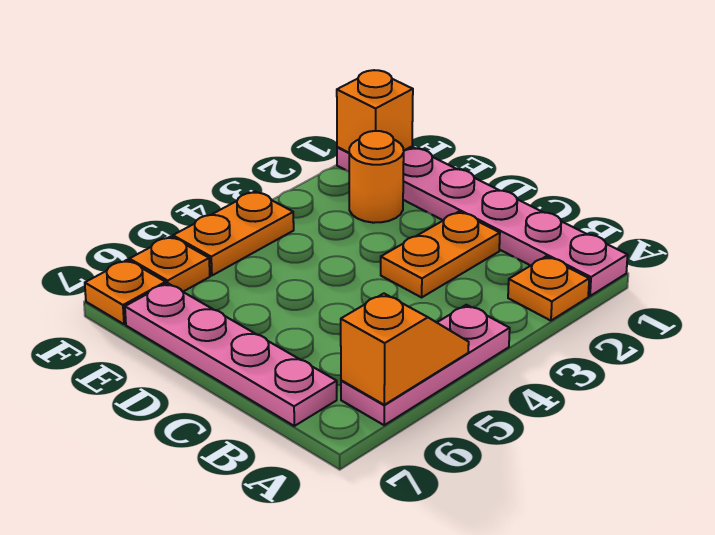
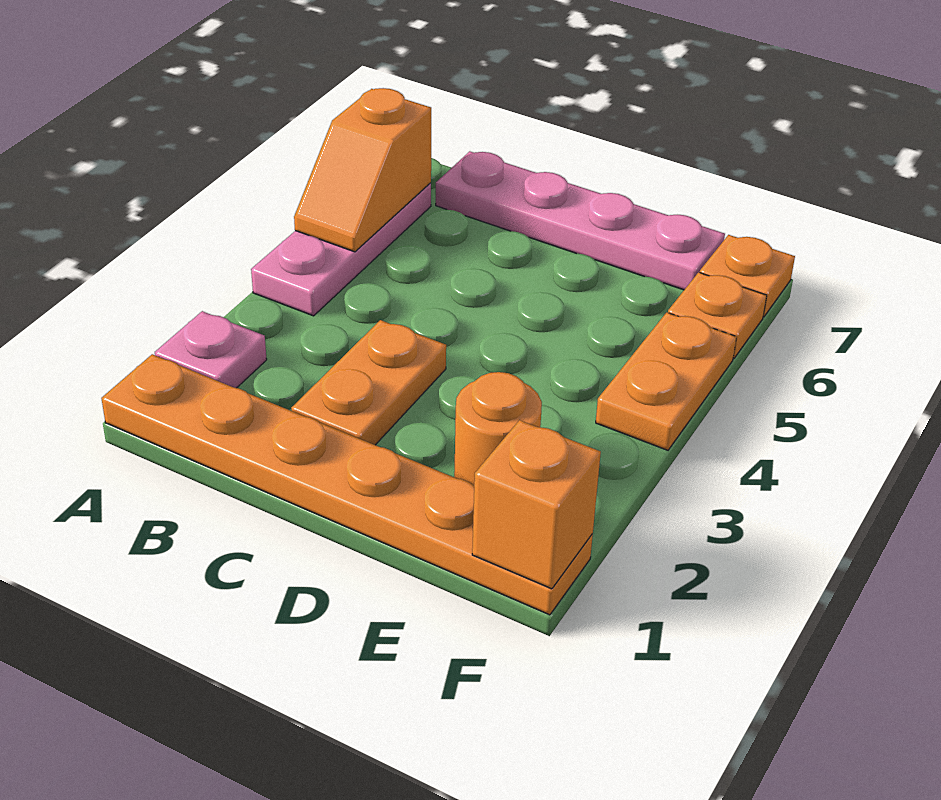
pink plate A1:F1 level 1 -> orange plate A1:F1 level 1
orange plate A2 level 1 -> pink plate A2 level 1

